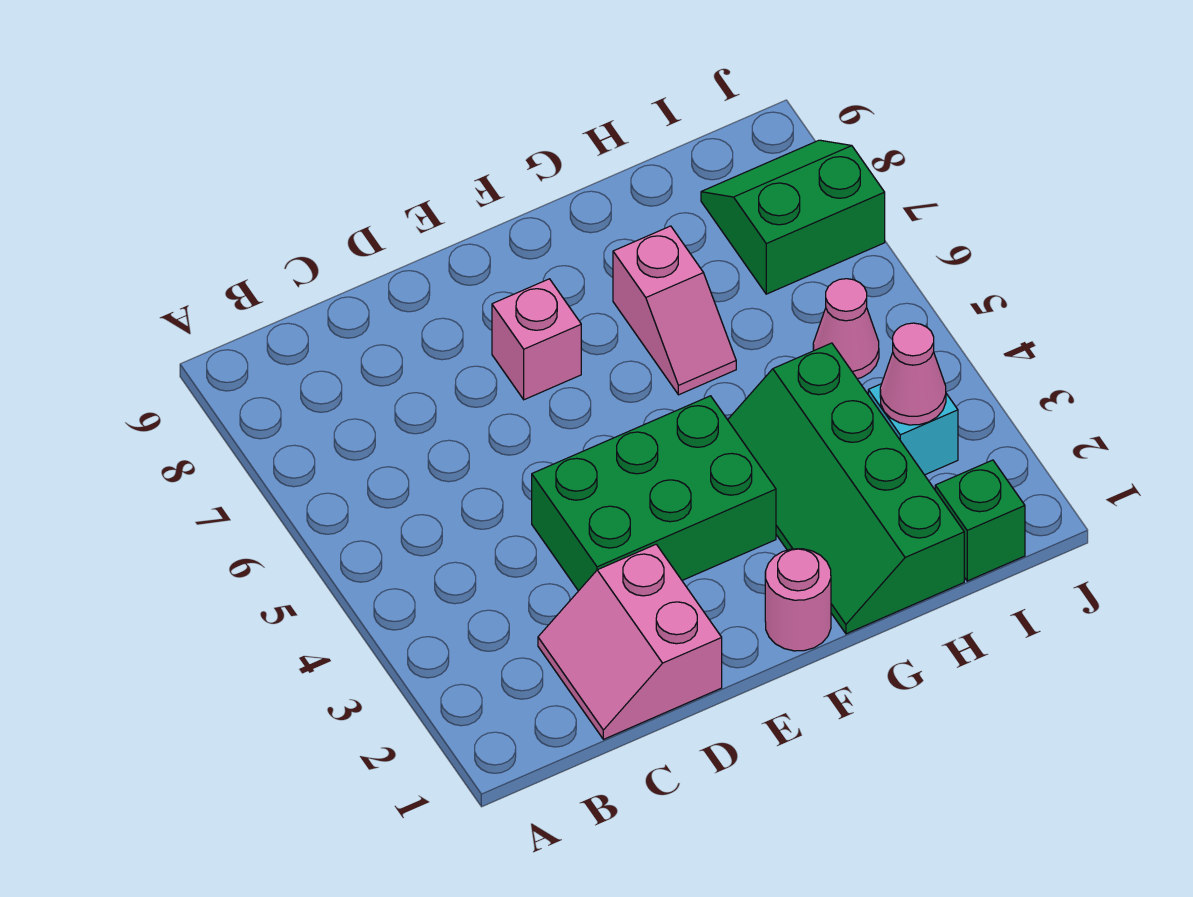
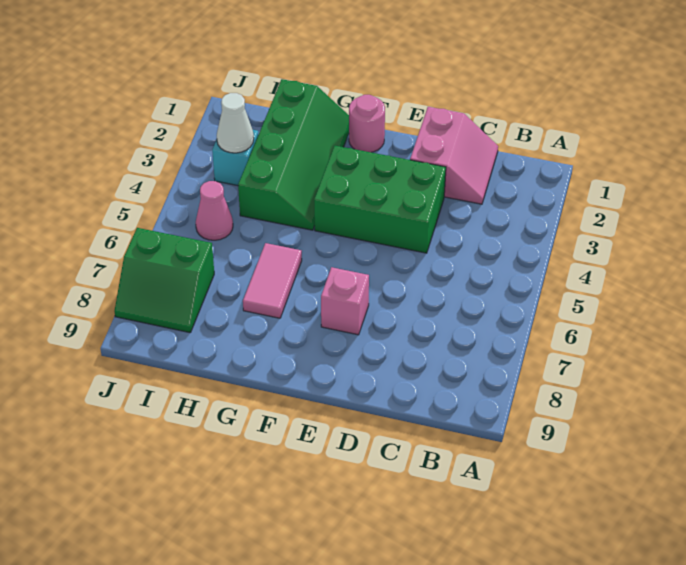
pink slope G6:G7 level 1 top 7 -> pink tile G6:G7 level 1
green brick I1 level 1 -> none
pink cone I3 level 2 -> white cone I3 level 2

